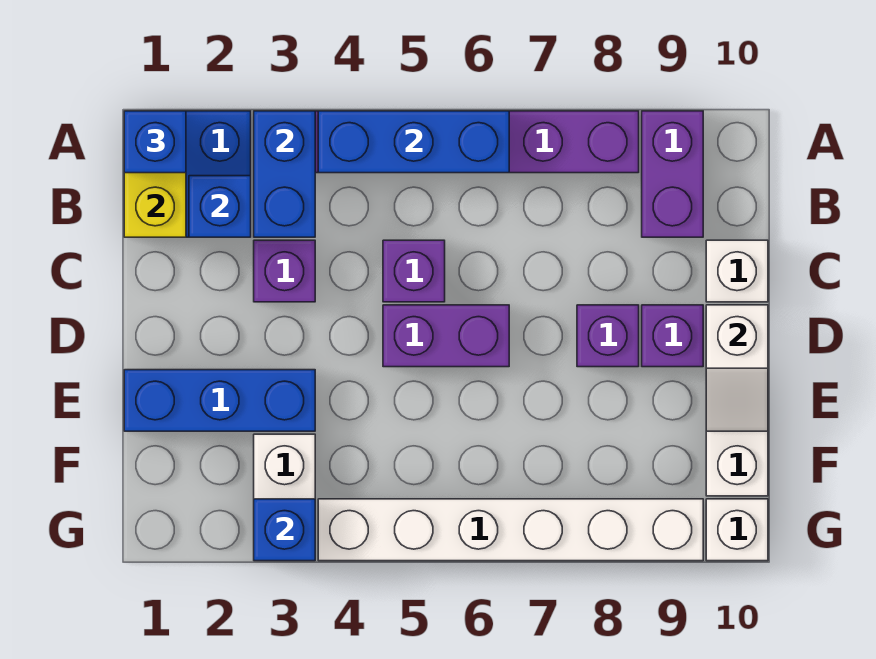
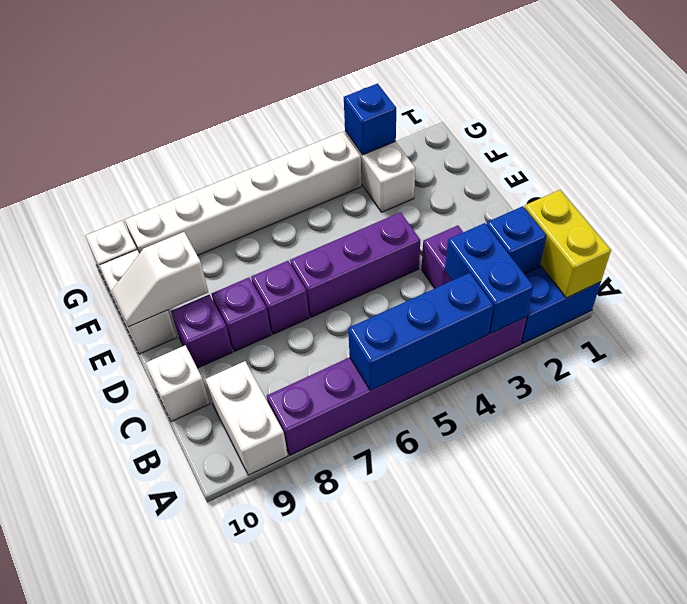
blue brick A1 level 3 -> none
purple brick A9:B9 level 1 -> white brick A9:B9 level 1
purple brick C5 level 1 -> purple brick D7 level 1
purple brick D5:D6 level 1 -> purple brick D4:D6 level 1
white slope D10:E10 level 2 top D -> white slope E9:E10 level 2 top 9
blue brick E1:E3 level 1 -> none

